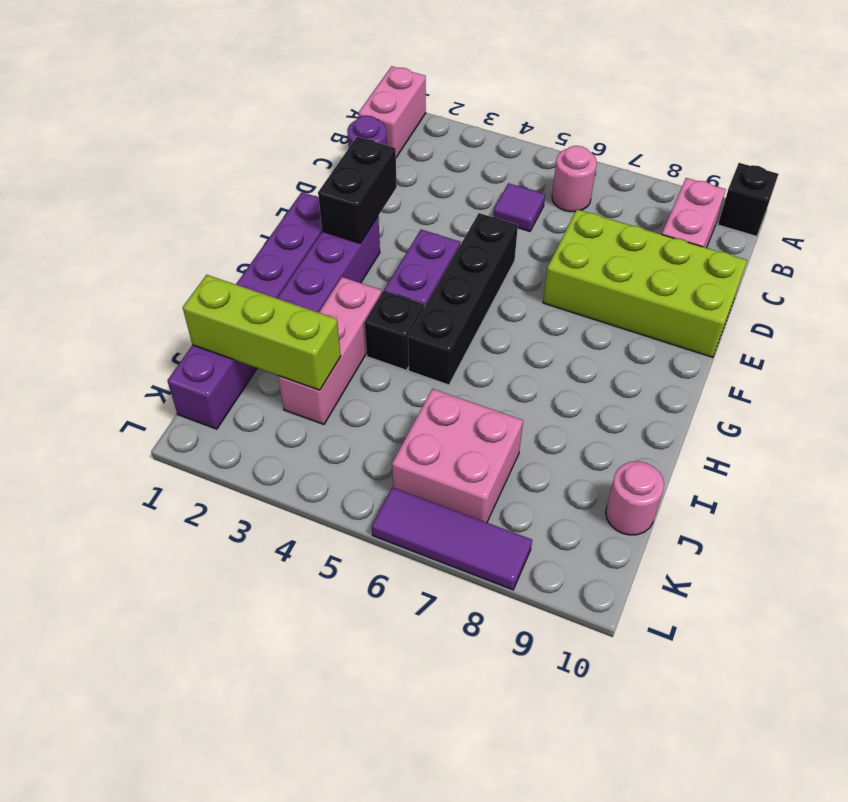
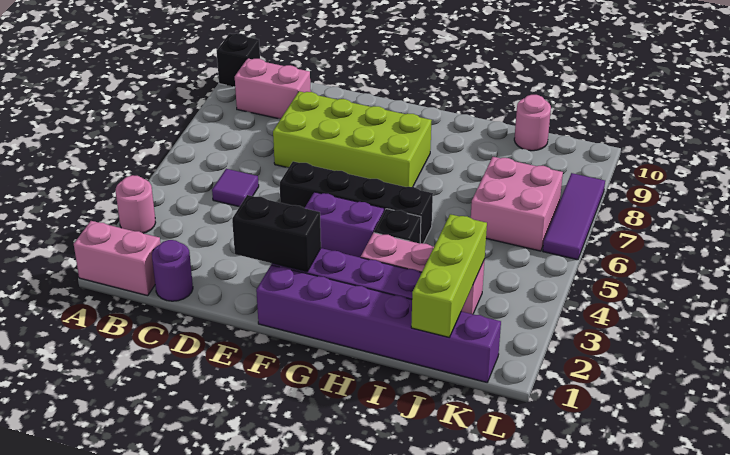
pink round brick B6 level 1 -> pink round brick A3 level 1
lime brick D7:E10 level 1 -> lime brick D7:G8 level 1

